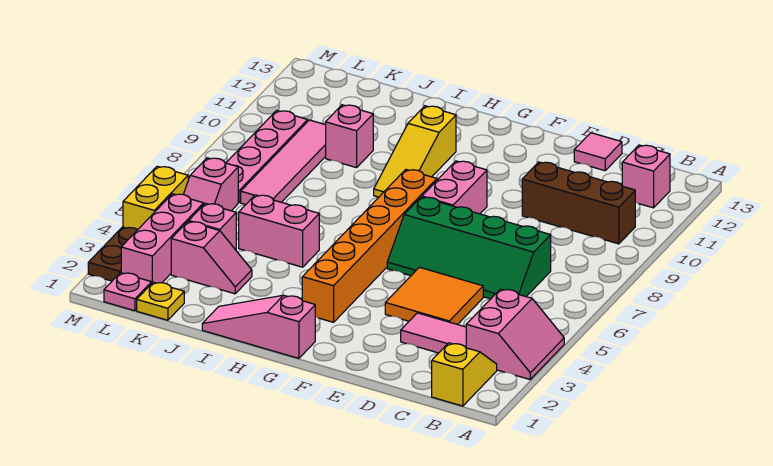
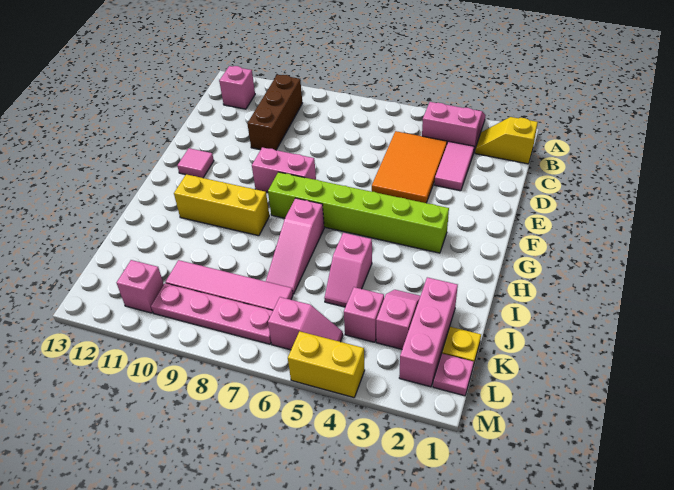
green slope C6:F7 level 1 top 7 -> none
orange tile D4:E5 level 1 -> orange tile C4:E5 level 1
pink tile D13 level 1 -> pink tile F12 level 1
pink slope G1:I1 level 1 top G -> pink slope H7:J7 level 1 top H
orange brick G3:G8 level 1 -> lime brick G3:G8 level 1
yellow slope H9:H11 level 1 top 11 -> yellow brick H9:H11 level 1
pink brick I5:J5 level 1 -> pink slope I5:J5 level 1 top I
pink brick J10 level 1 -> pink brick L11 level 1
pink brick L2:L4 level 1 -> pink brick J2:L2 level 1
brown plate M2:M3 level 1 -> none

